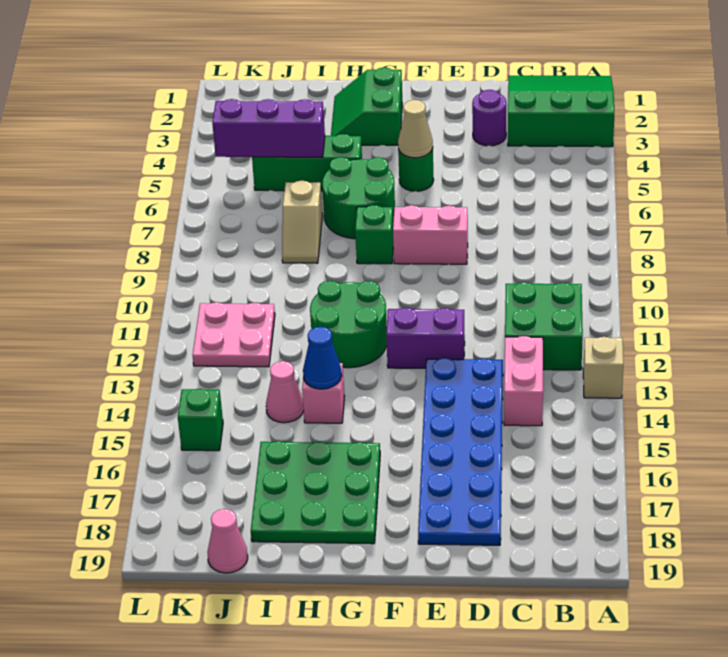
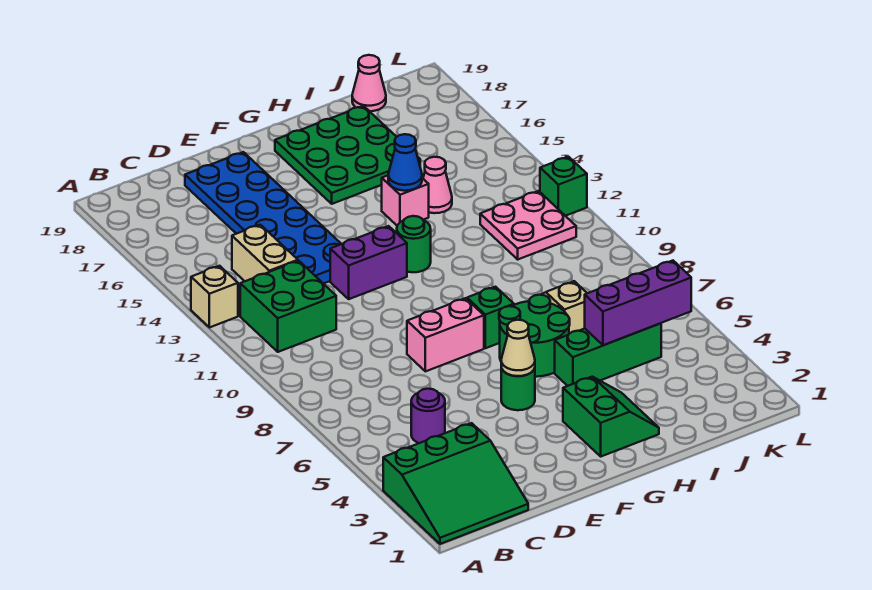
pink brick C13:C14 level 1 -> tan brick C13:C14 level 1
purple round brick D3 level 1 -> purple round brick C5 level 1
green round brick G11:H12 level 1 -> green round brick G12 level 1
green brick K15 level 1 -> green brick L12 level 1

